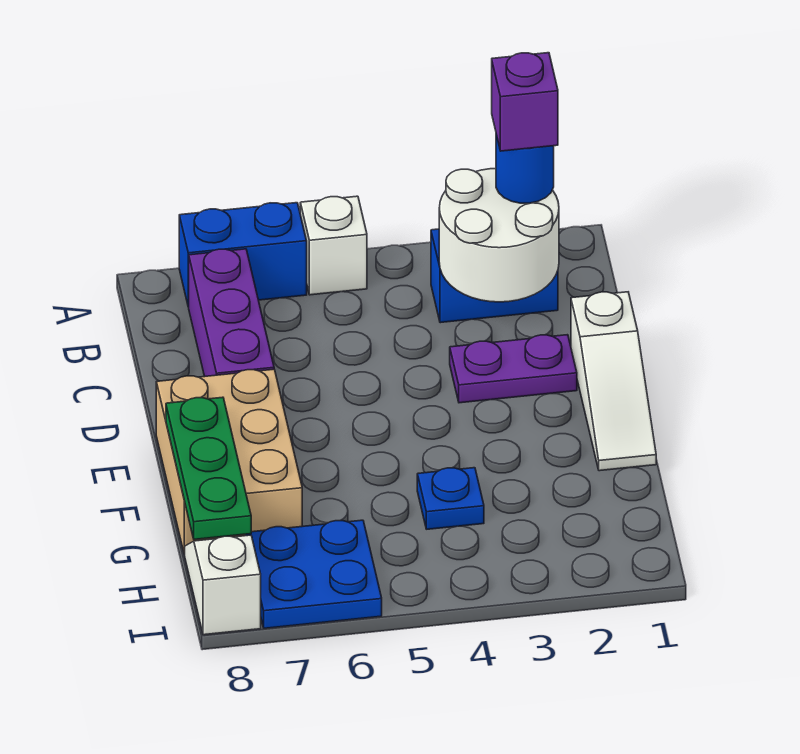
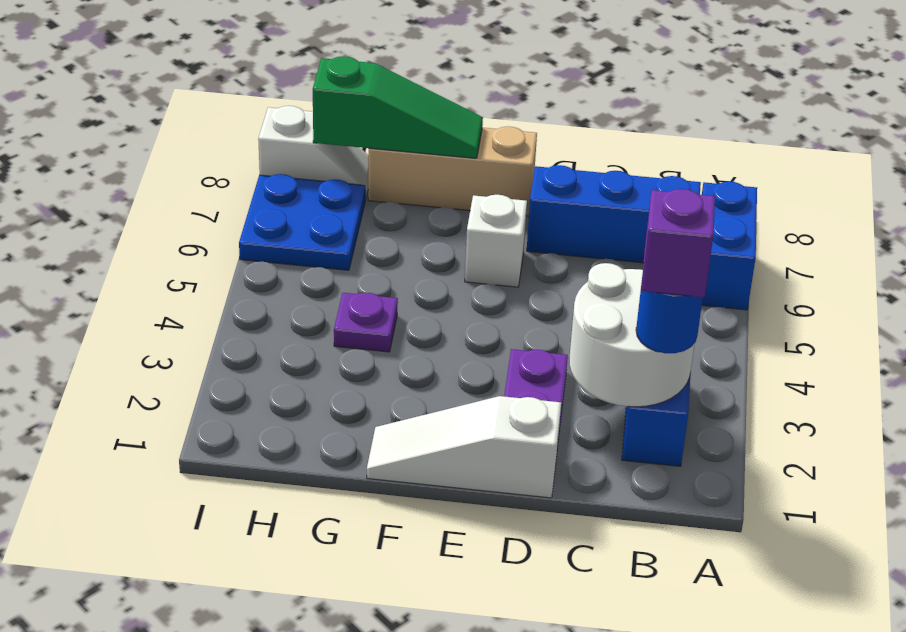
white brick A5 level 1 -> white brick E6 level 1
purple brick B7:D7 level 1 -> blue brick B7:D7 level 1
tan brick E7:G8 level 1 -> tan brick E8:G8 level 1
green plate F8:H8 level 2 -> green slope F8:H8 level 2 top H
blue plate G4 level 1 -> purple plate G4 level 1

